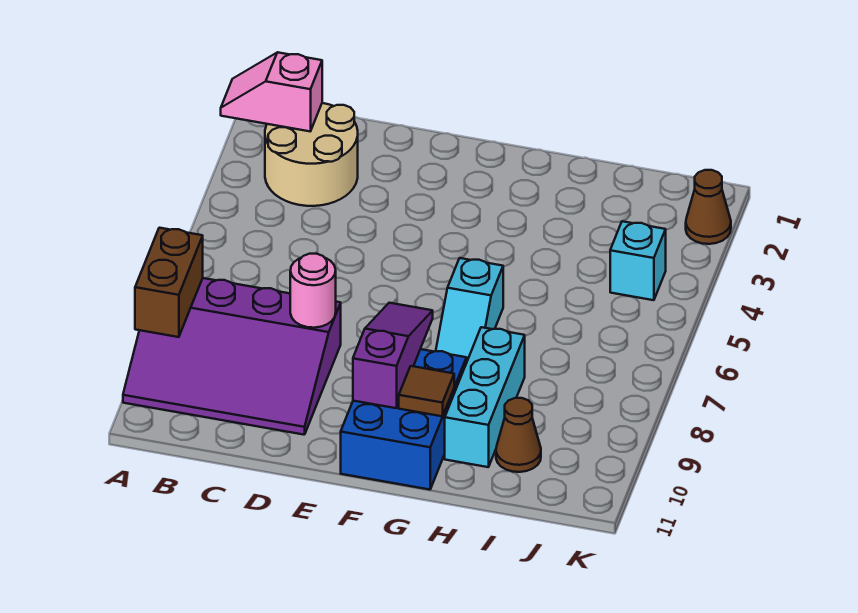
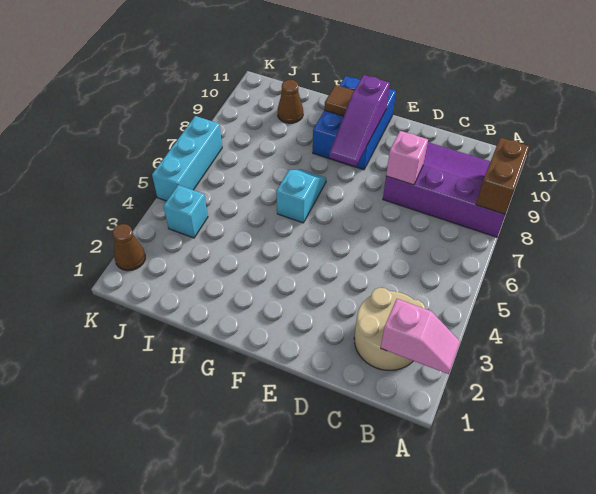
pink round brick D8 level 2 -> pink brick D8 level 2
cyan brick H8:H10 level 1 -> cyan brick K5:K7 level 1

